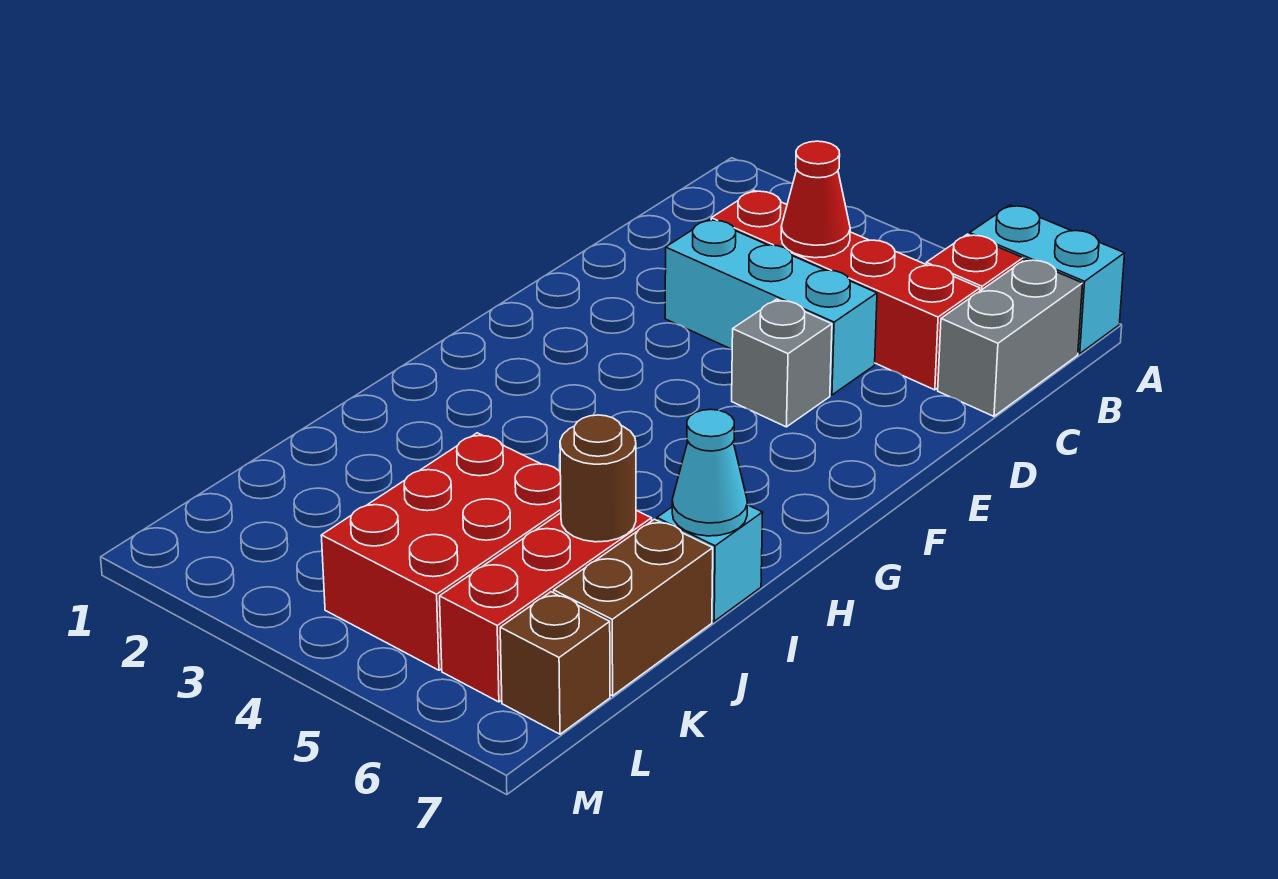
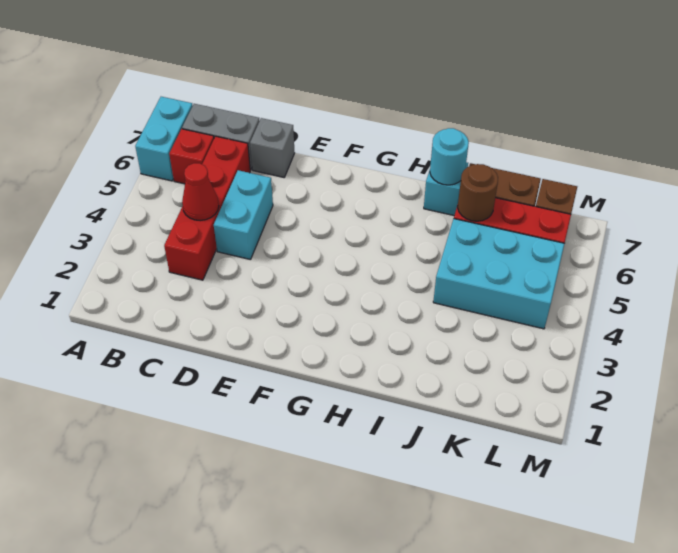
cyan brick D3:D5 level 1 -> cyan brick D4:D5 level 1
grey brick E5 level 1 -> grey brick D7 level 1
cyan cone I7 level 2 -> cyan round brick I7 level 2
red brick J4:L5 level 1 -> cyan brick J4:L5 level 1

